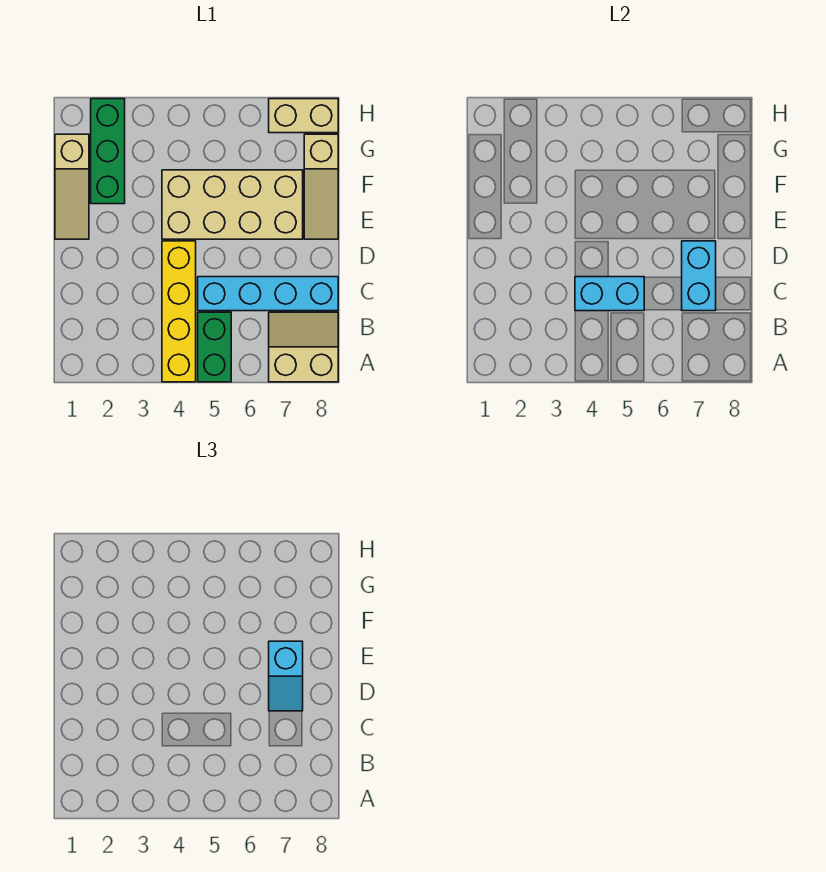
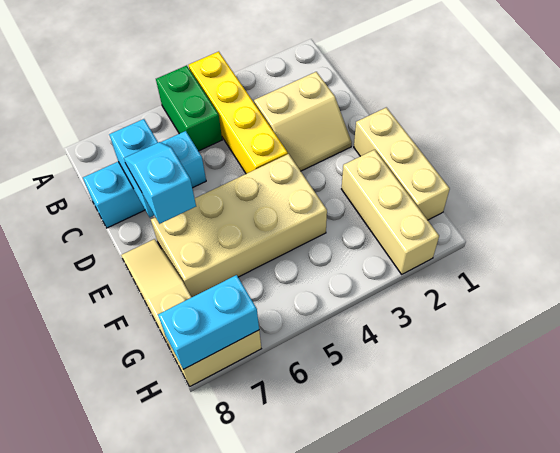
tan slope A7:B8 level 1 top A -> tan slope C2:D3 level 1 top C
cyan brick C4:C5 level 2 -> cyan brick H7:H8 level 2
cyan brick C5:C8 level 1 -> cyan brick C6:C8 level 1
tan slope E1:G1 level 1 top G -> tan brick E1:G1 level 1
green brick F2:H2 level 1 -> tan brick F2:H2 level 1

